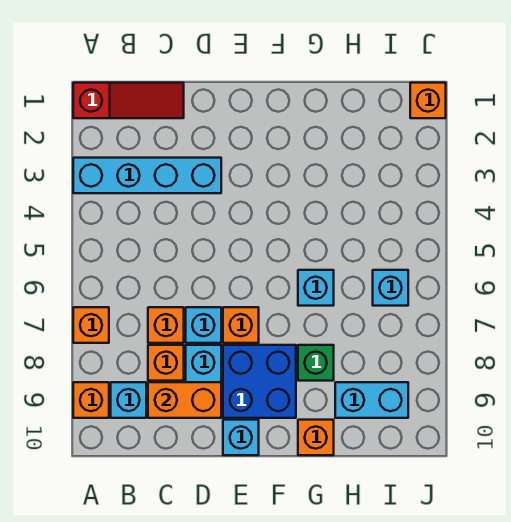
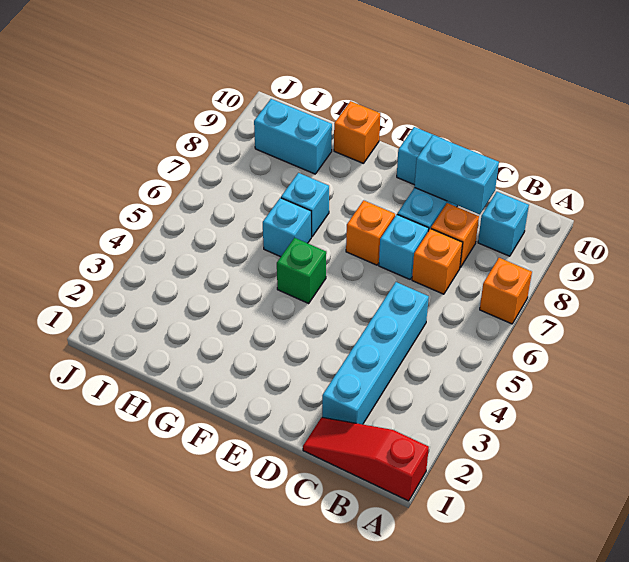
cyan brick A3:D3 level 1 -> cyan brick C2:C5 level 1
orange brick A9 level 1 -> none
orange brick C9:D9 level 2 -> cyan brick C9:D9 level 2
blue brick E8:F9 level 1 -> none
green brick G8 level 1 -> green brick F5 level 1
cyan brick I6 level 1 -> cyan brick G7 level 1
orange brick J1 level 1 -> none

